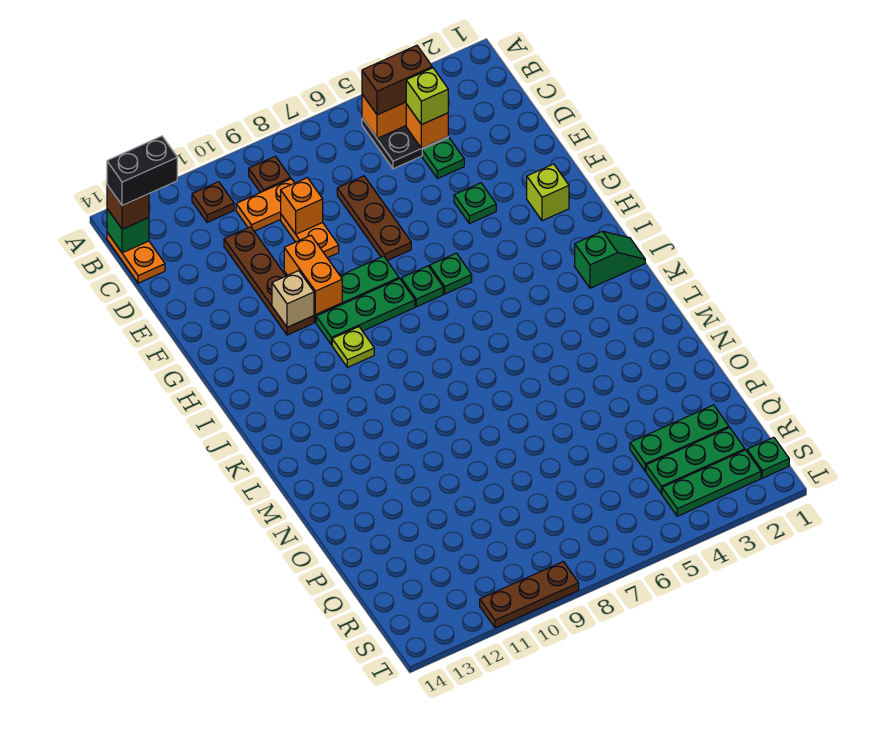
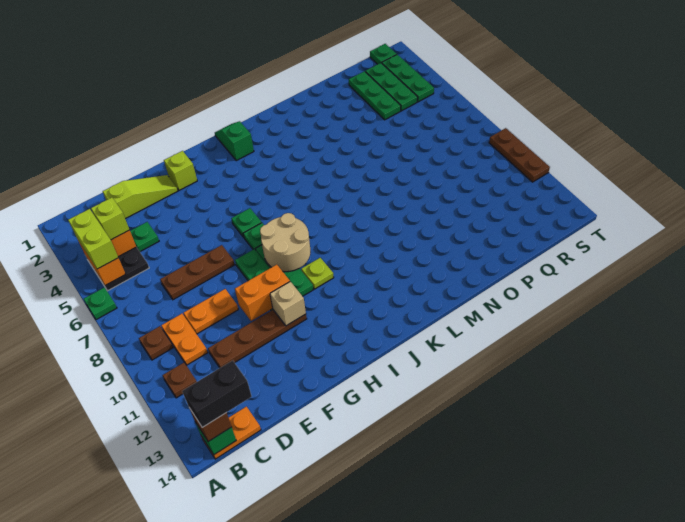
brown brick B4:B5 level 3 -> lime brick B4:B5 level 3
black brick B13:B14 level 4 -> black brick B14:C14 level 4
none -> lime slope D2:F2 level 1 top D
orange brick D9 level 2 -> none
green plate F4 level 1 -> green plate A6 level 1
none -> tan round brick H8:I9 level 2

